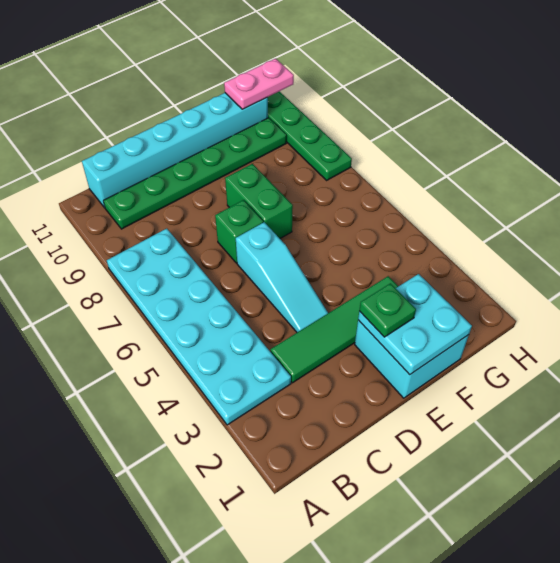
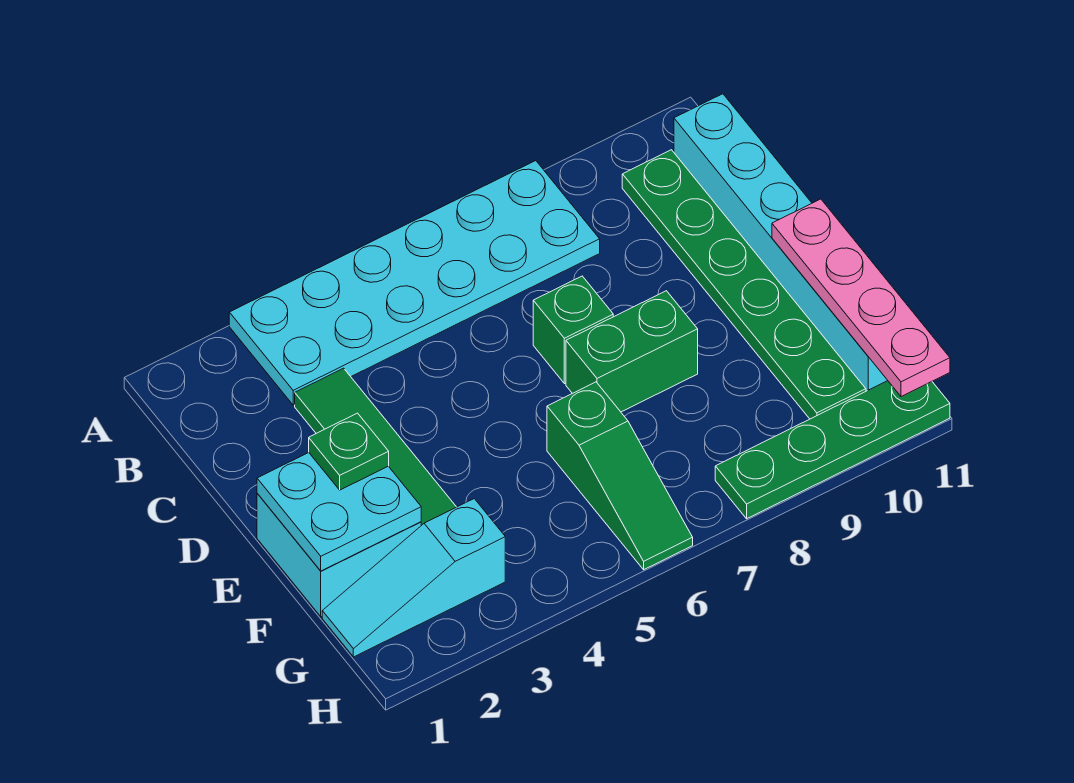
cyan slope D4:D6 level 1 top 6 -> cyan slope G1:G3 level 1 top 3
none -> green slope F6:H6 level 1 top F
pink plate G11:H11 level 2 -> pink plate E11:H11 level 2

